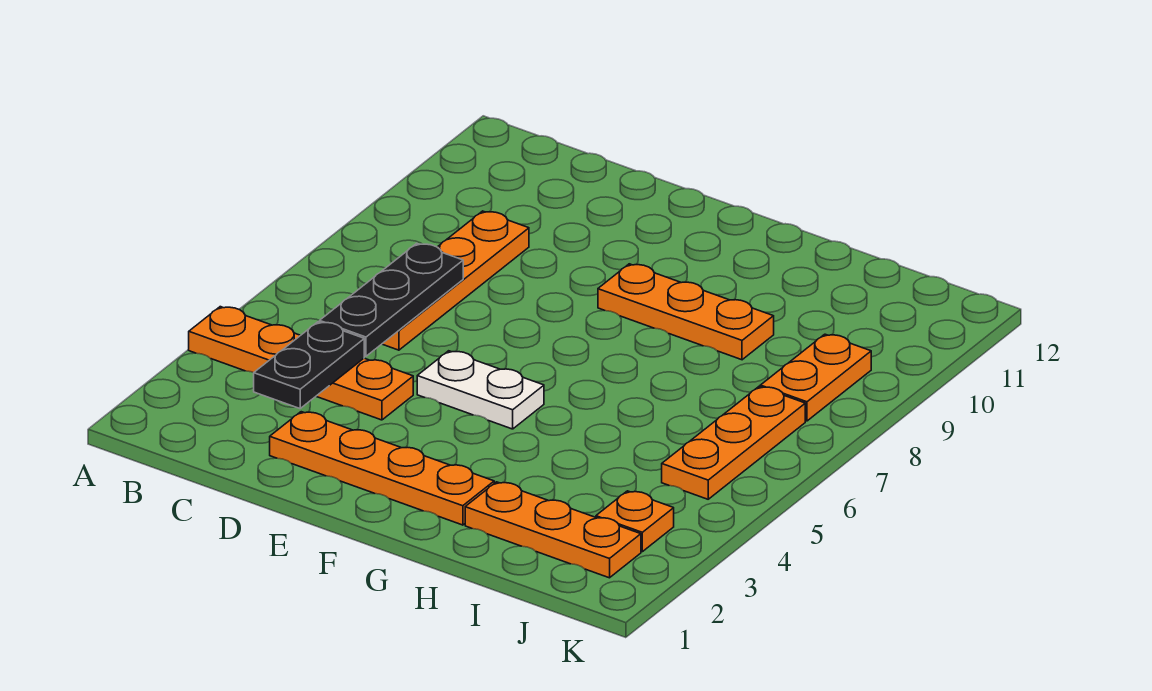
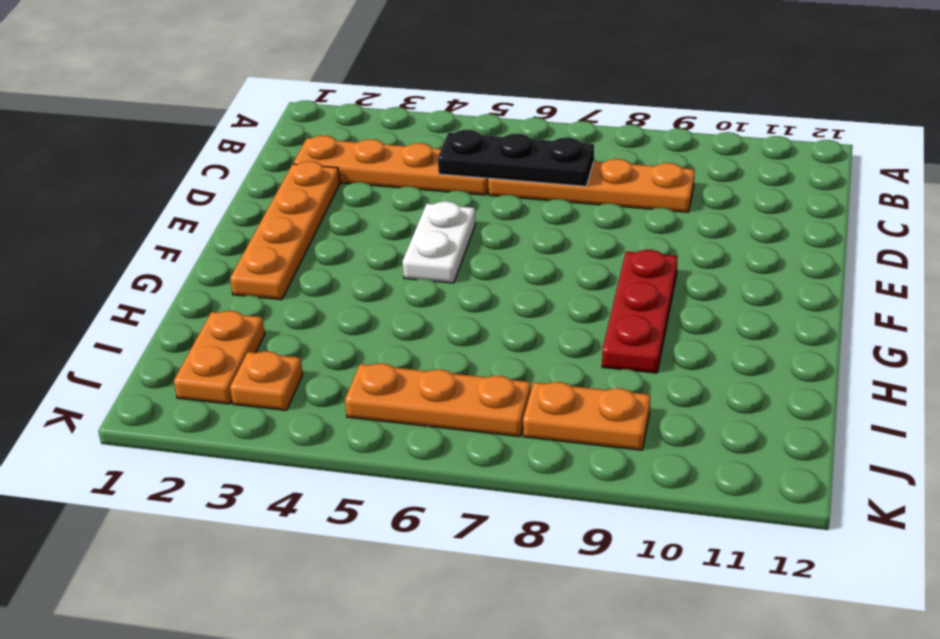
orange plate A4:D4 level 1 -> orange plate C2:C5 level 1
black plate C3:C4 level 2 -> none
orange plate F9:H9 level 1 -> red plate F9:H9 level 1
orange plate H2:J2 level 1 -> orange plate I2:J2 level 1

